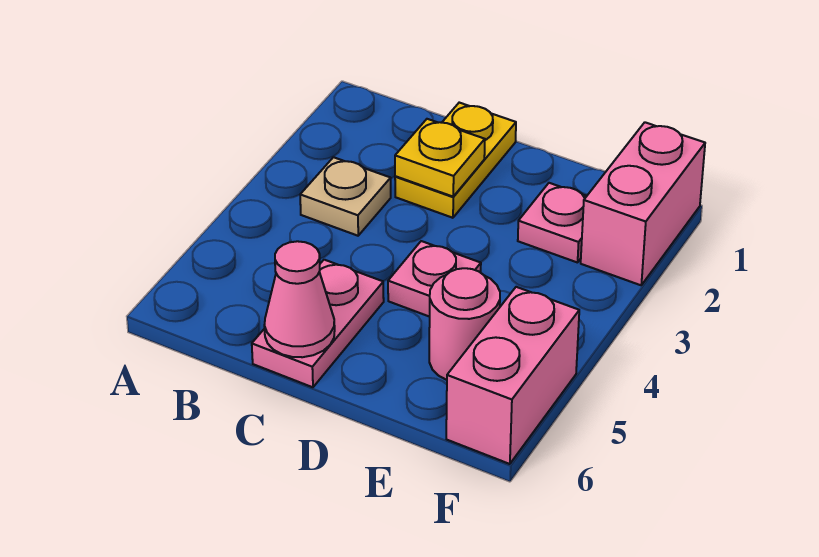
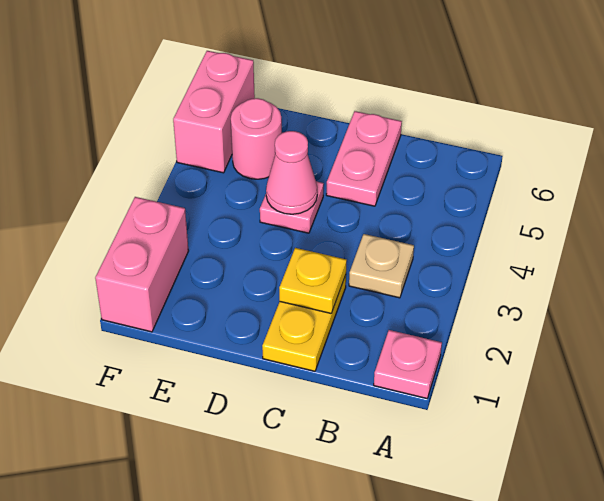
pink cone C6 level 2 -> pink cone D4 level 2
pink plate E2 level 1 -> pink plate A1 level 1

